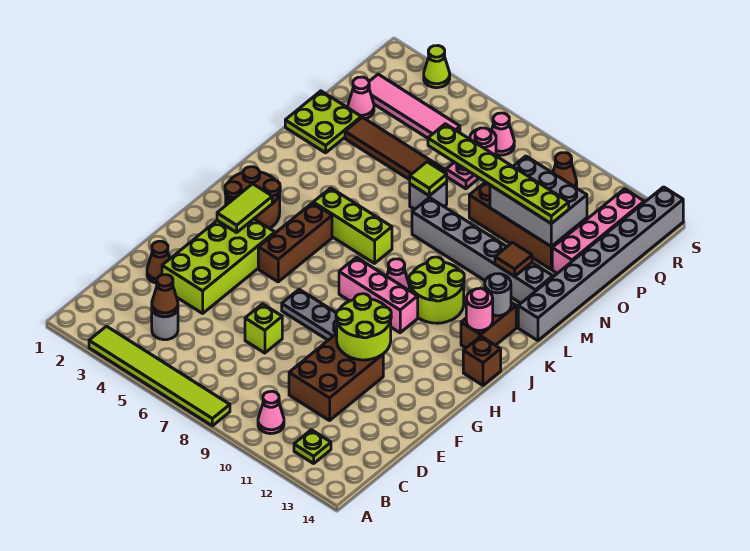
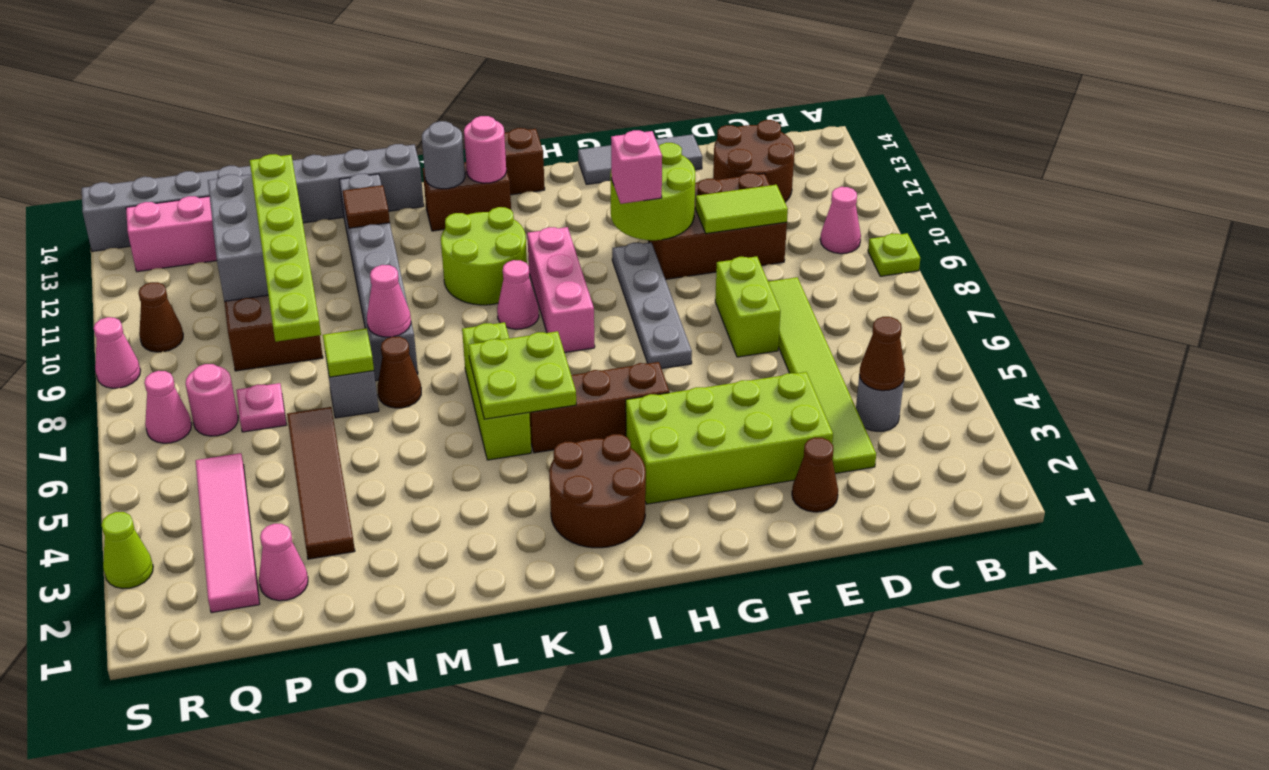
lime tile A3:A8 level 1 -> lime tile D3:D8 level 1
lime plate B12 level 1 -> lime plate A9 level 1
none -> brown round brick C12:D13 level 1
lime brick E7 level 1 -> lime brick E7:E8 level 1
none -> grey tile E14:G14 level 1
none -> pink brick G10 level 3
lime tile H3:I3 level 2 -> lime tile D10:E10 level 2
none -> brown cone M7 level 1
none -> pink cone M8 level 2
lime plate N1:O2 level 1 -> lime plate J5:K6 level 2
none -> pink cone S9 level 1

